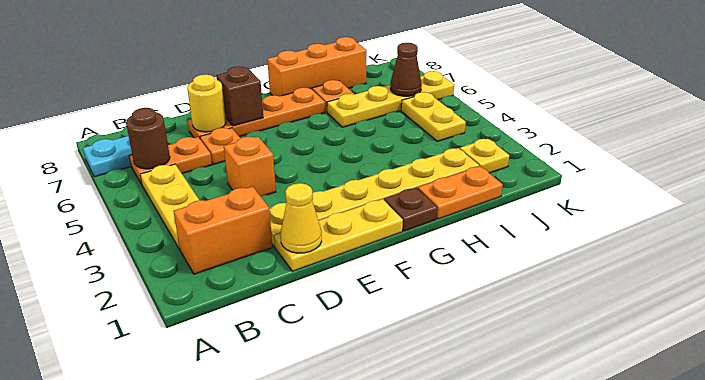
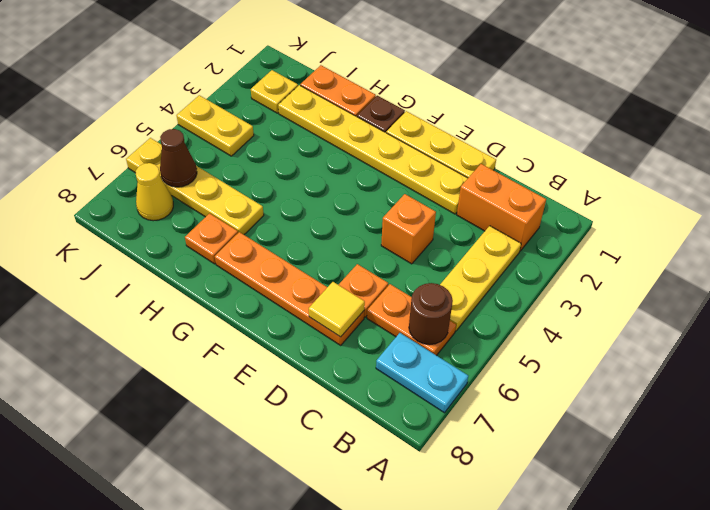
yellow cone D1 level 2 -> yellow cone J7 level 1
yellow round brick D7 level 2 -> yellow tile D7 level 2
brown brick E7 level 2 -> none
orange brick G8:I8 level 1 -> none
yellow plate J4:J5 level 1 -> yellow plate J4:K4 level 1

